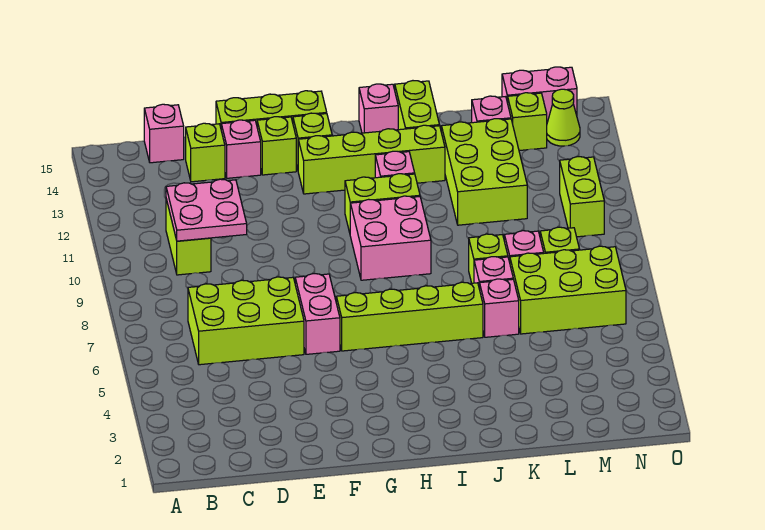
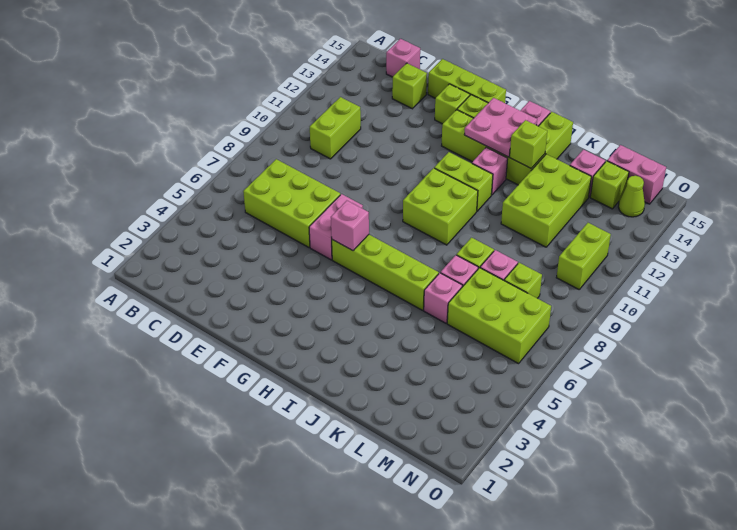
pink plate C10:D11 level 2 -> pink plate H13:I14 level 2
pink brick E14 level 1 -> pink brick G6 level 2
pink brick H9:I10 level 1 -> lime brick H9:I10 level 1
none -> lime brick J13 level 2

